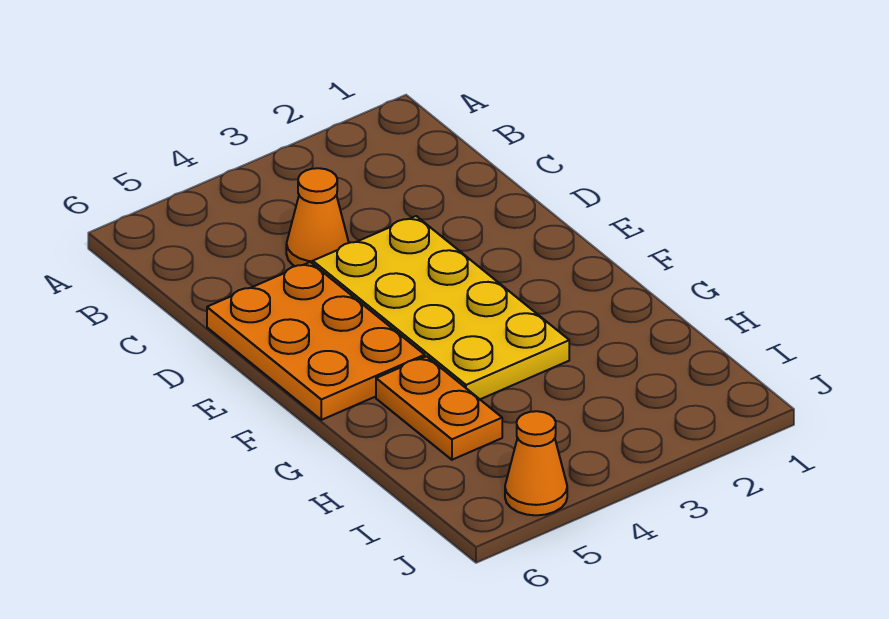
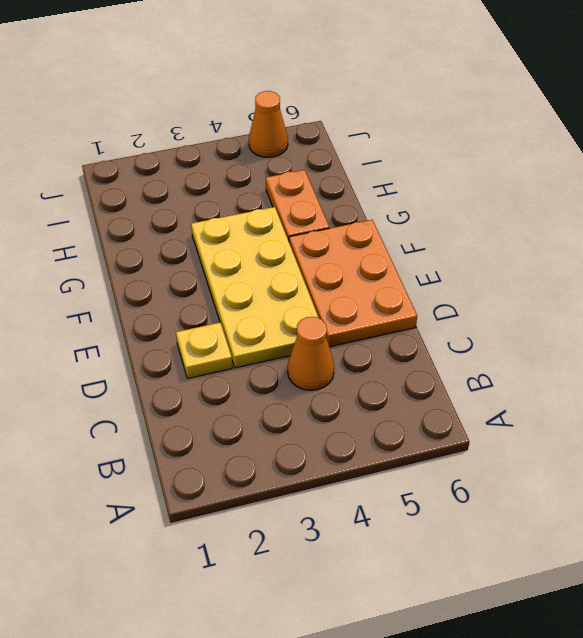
none -> yellow plate D2 level 1

